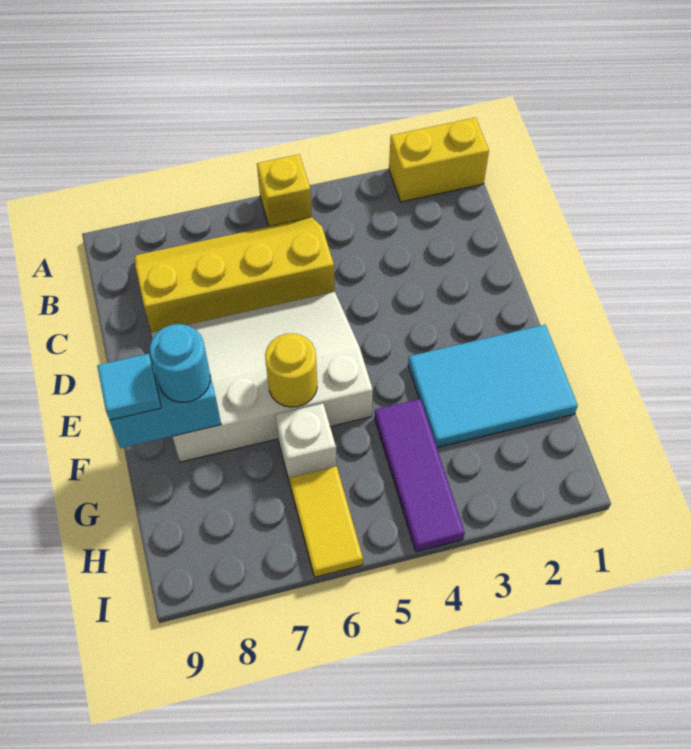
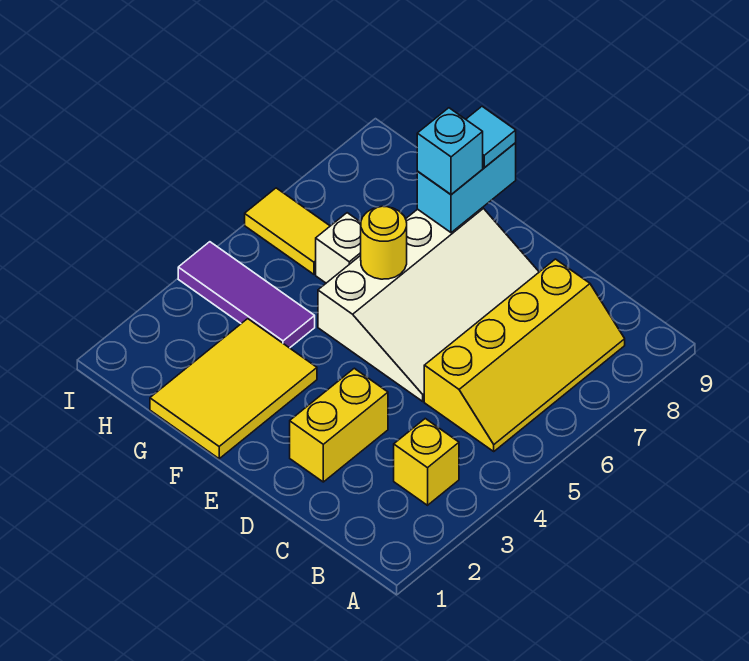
yellow brick A1:A2 level 1 -> yellow brick D2:D3 level 1
yellow brick A5 level 1 -> yellow brick B3 level 1
cyan tile F1:G3 level 1 -> yellow tile F1:G3 level 1
cyan round brick F8 level 3 -> cyan brick F8 level 3

